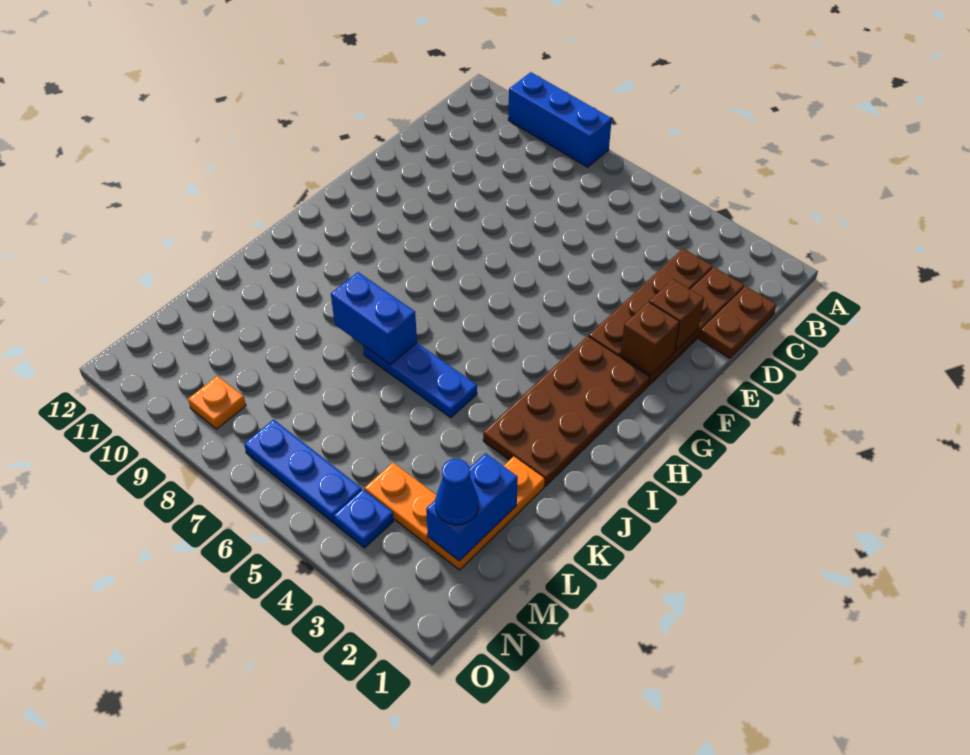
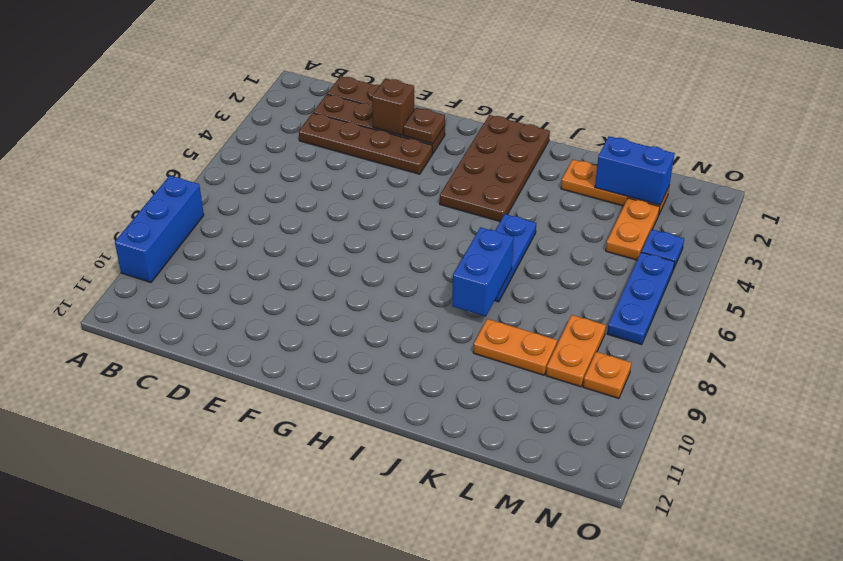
brown brick F2 level 2 -> brown plate F2 level 2
brown plate G2:J3 level 1 -> brown plate H1:I4 level 1
none -> orange plate K9:L9 level 1
blue cone M2 level 3 -> none
none -> orange plate M8:M9 level 1

